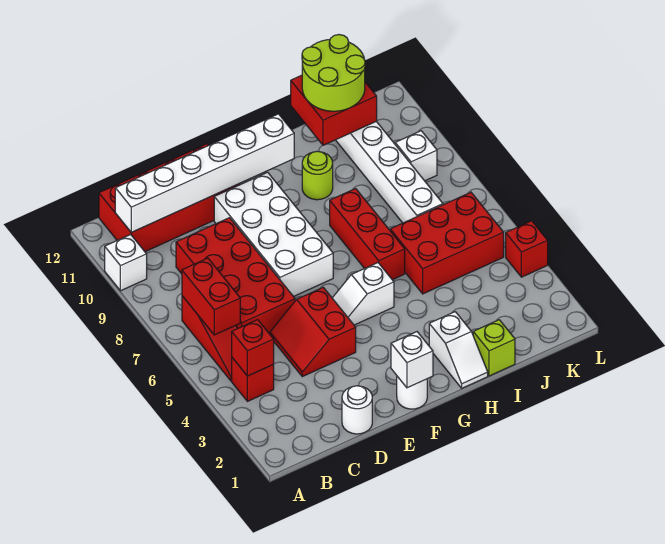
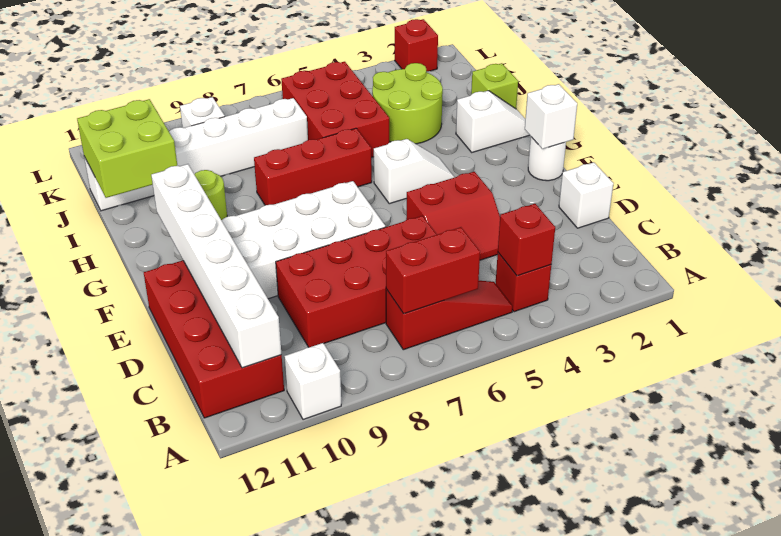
white round brick D1 level 1 -> white brick D1 level 1
white slope F5:G5 level 1 top G -> white slope G4:G5 level 1 top 5
red brick I11:J12 level 2 -> lime brick I11:J12 level 2
lime round brick I11:J12 level 3 -> lime round brick I3:J4 level 1
red brick L4 level 1 -> red brick L2 level 1

